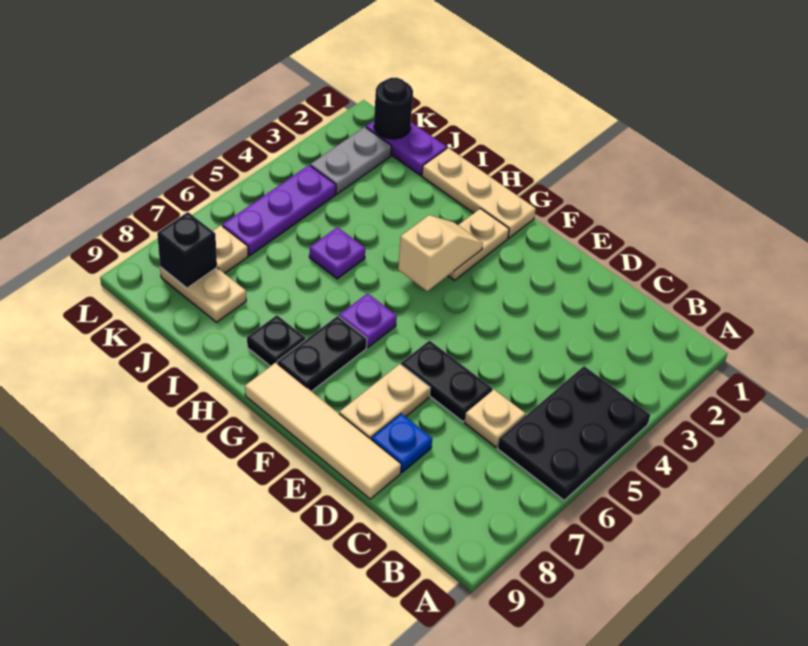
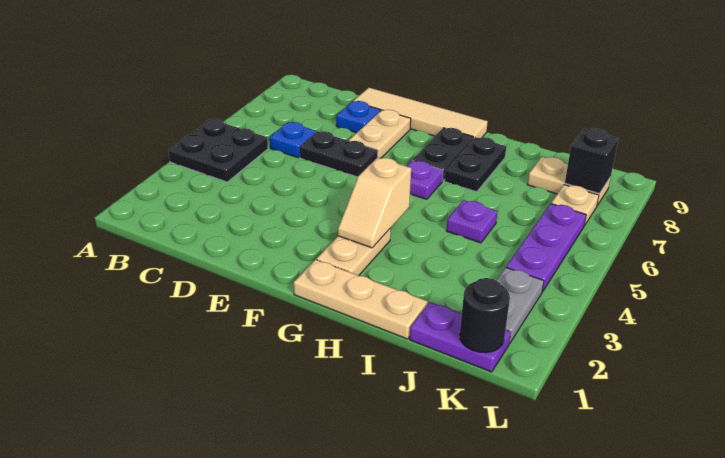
black plate A4:B6 level 1 -> black plate A4:B5 level 1
tan plate C6 level 1 -> blue plate C6 level 1
black plate H8 level 1 -> black plate H7:H8 level 1

